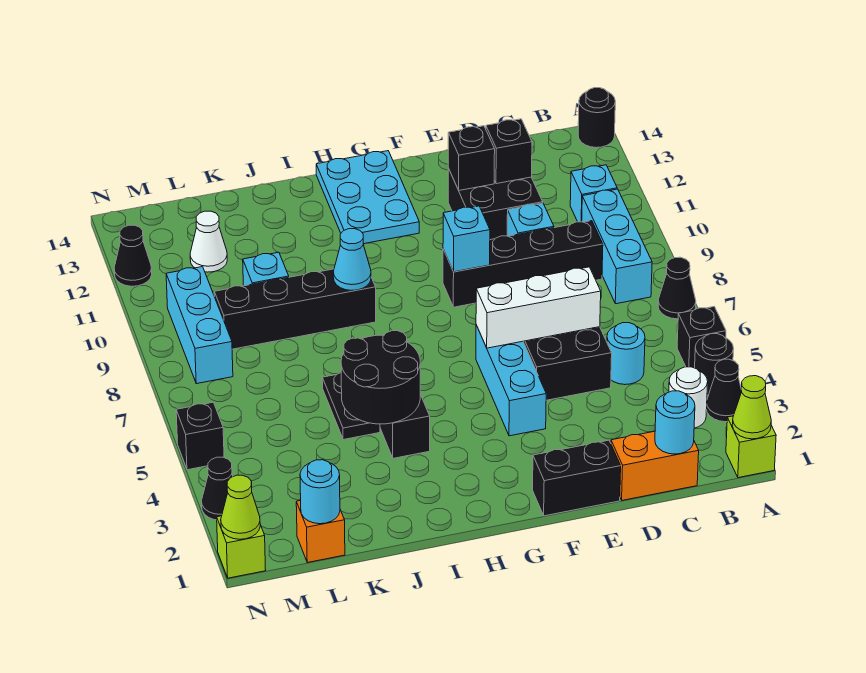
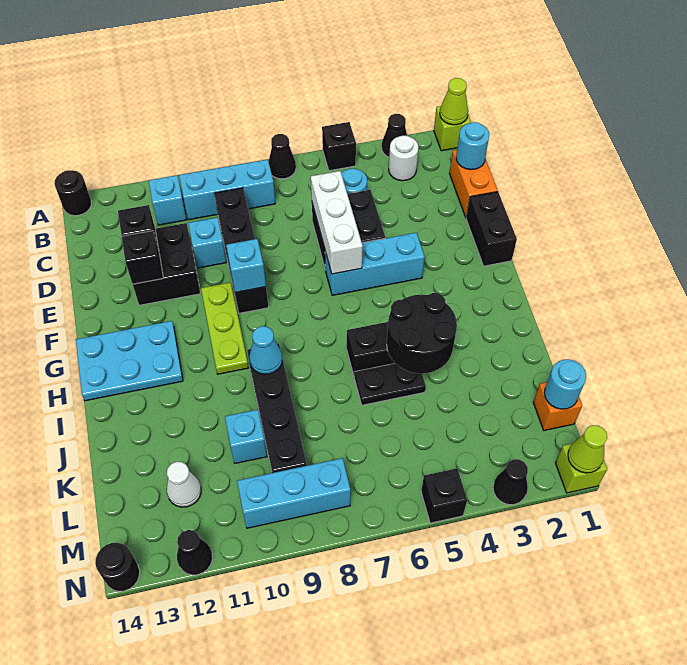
black round brick A4 level 1 -> black round brick N14 level 1
none -> lime plate F10:H10 level 1

